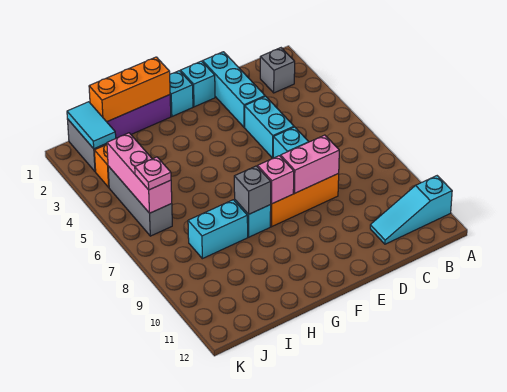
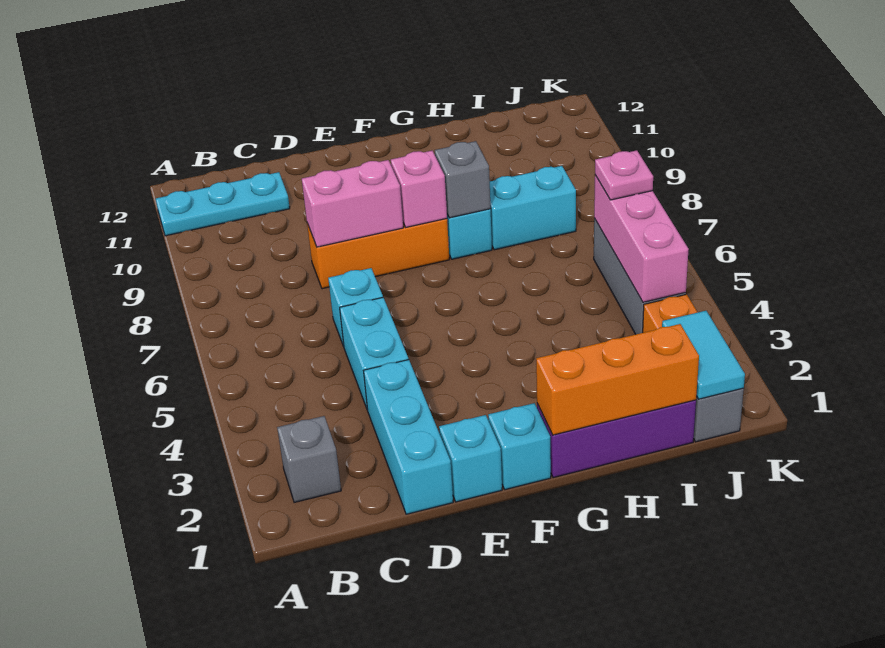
cyan slope A11:C11 level 1 top A -> cyan plate A11:C11 level 1

